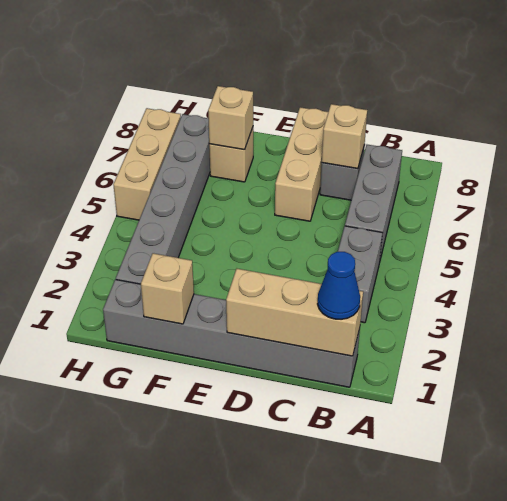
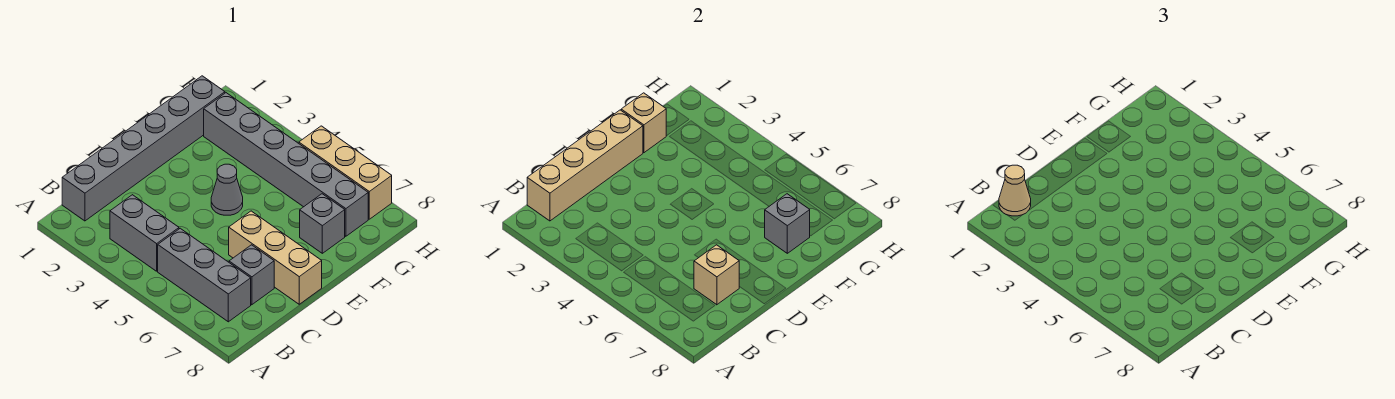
tan brick B1:D1 level 2 -> tan brick B1:E1 level 2
blue cone B1 level 3 -> tan cone B1 level 3
none -> grey cone E4 level 1
tan brick F7 level 1 -> grey brick F7 level 1
tan brick F7 level 2 -> grey brick F7 level 2

